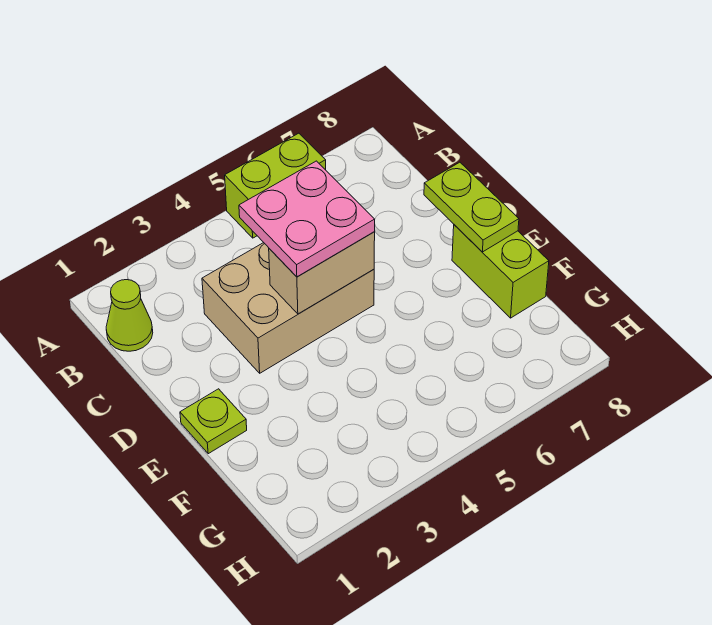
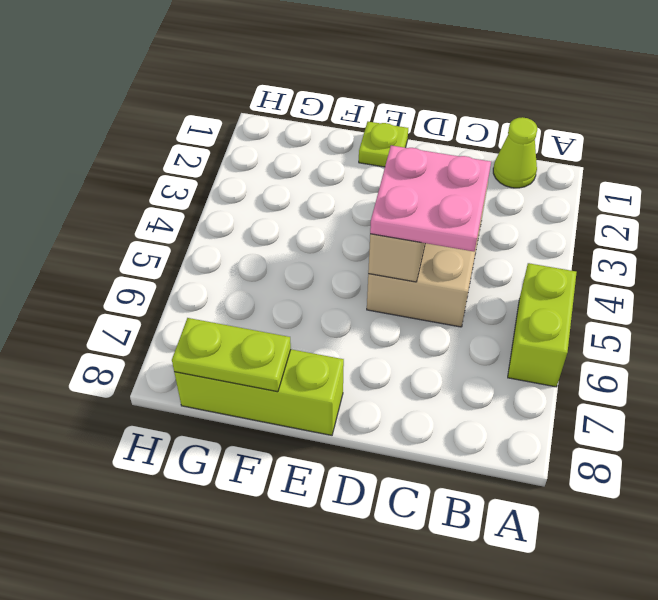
lime plate D8:E8 level 2 -> lime plate F8:G8 level 2
lime brick E8:F8 level 1 -> lime brick E8:G8 level 1

